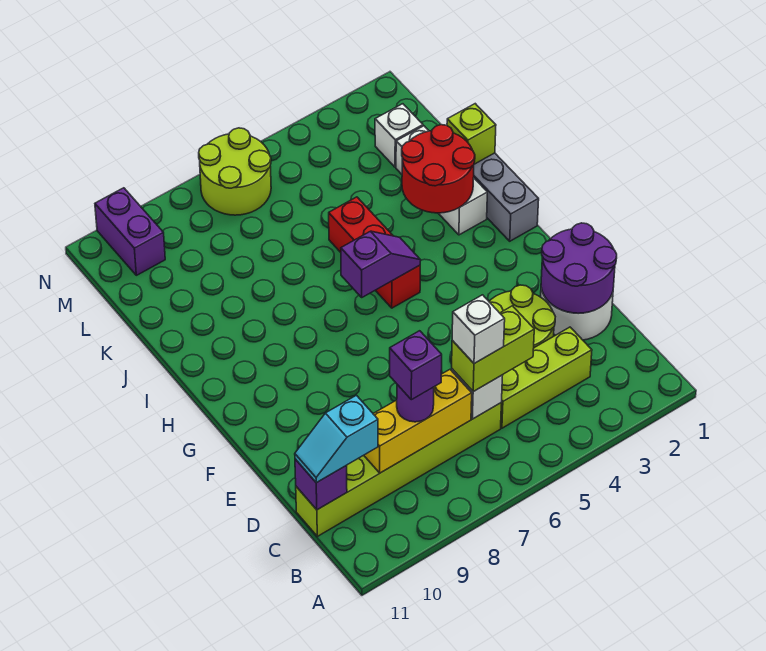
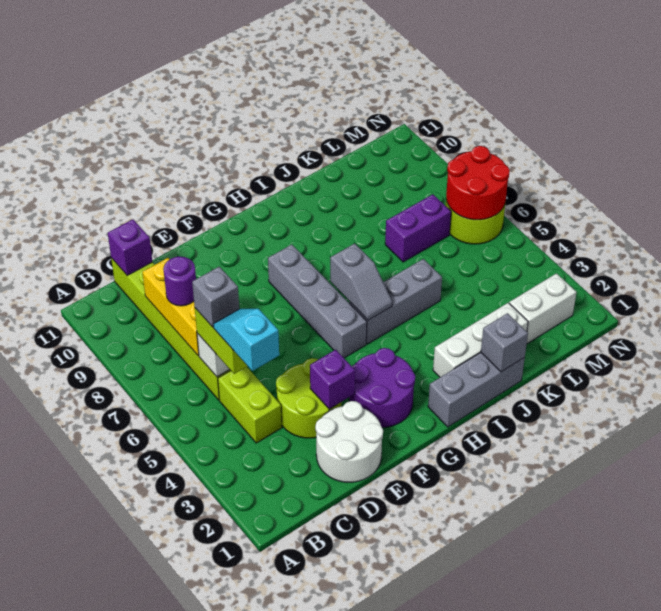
lime brick C3:C5 level 1 -> lime brick C4:C5 level 1
white brick C6 level 4 -> grey brick C6 level 4
purple brick C8 level 4 -> purple brick E3 level 2
cyan slope C10:C11 level 3 top 10 -> cyan slope C4:C5 level 4 top 4
purple round brick D1:E2 level 2 -> purple round brick F2:G3 level 1
none -> grey brick G5:G8 level 1
red brick H5:J5 level 1 -> grey brick H5:J5 level 1
purple slope H5:H6 level 2 top 6 -> grey slope H5:H6 level 2 top 6
red round brick I2:J3 level 2 -> red round brick M6:N7 level 2
lime brick J1 level 2 -> grey brick J1 level 2
white brick L2 level 1 -> white brick L2:M2 level 1
purple brick M10:N10 level 1 -> purple brick K7:L7 level 1

